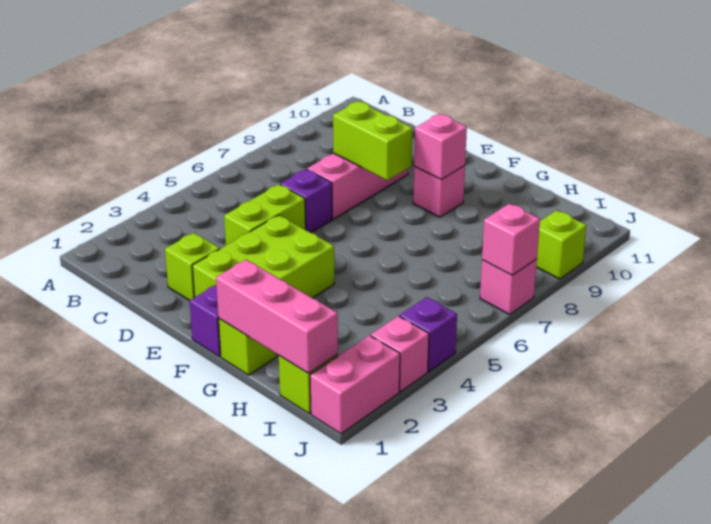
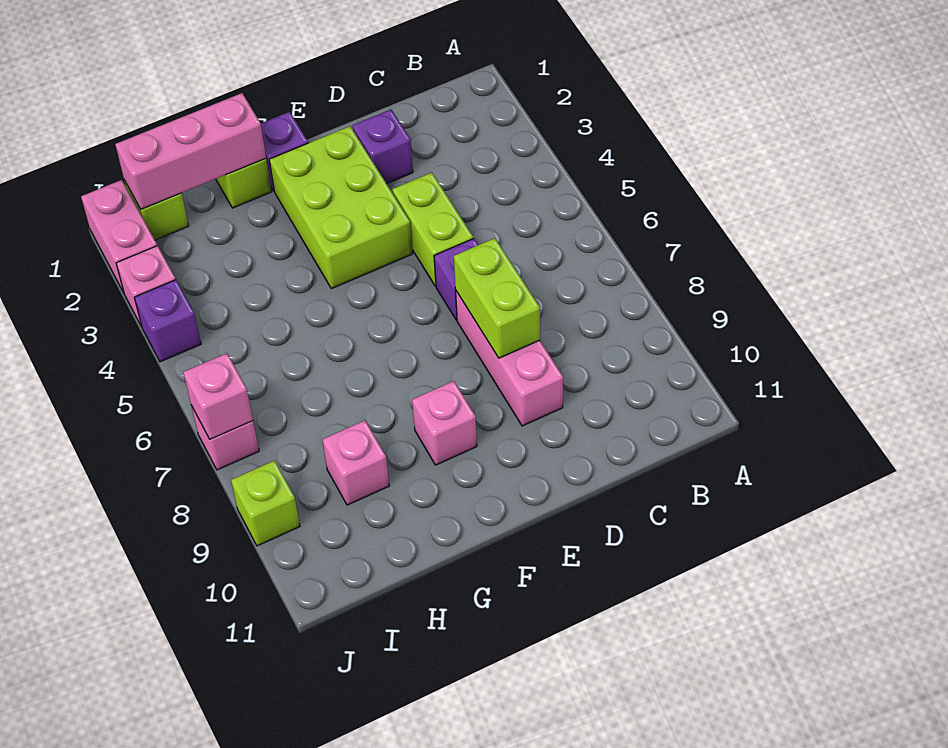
lime brick D2 level 1 -> purple brick D2 level 1
lime brick D8:E8 level 2 -> lime brick D7:D8 level 2
pink brick F9 level 2 -> pink brick H9 level 1

